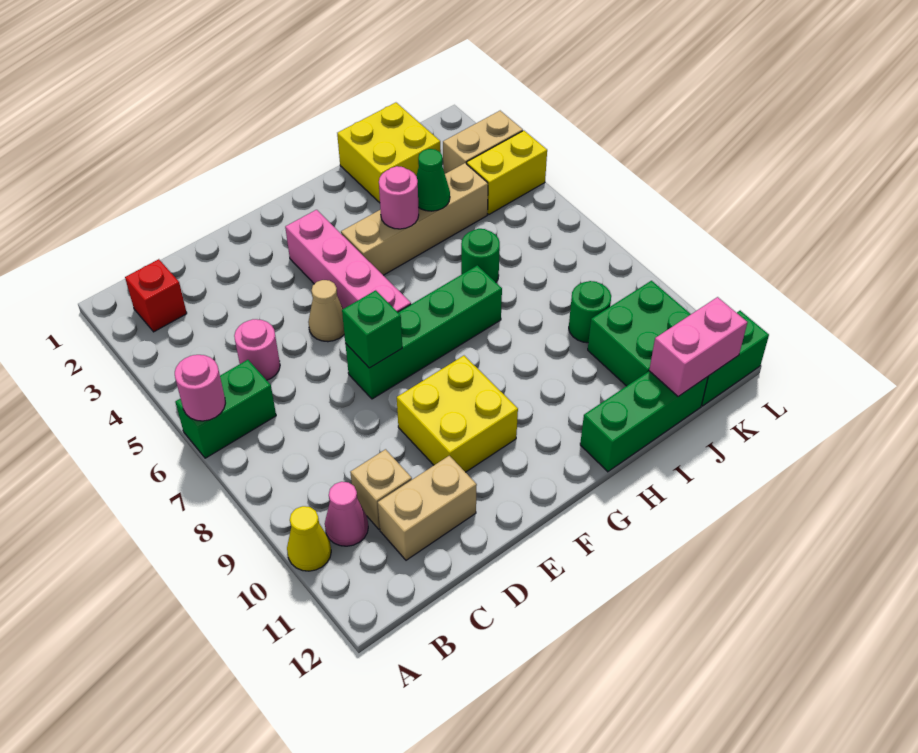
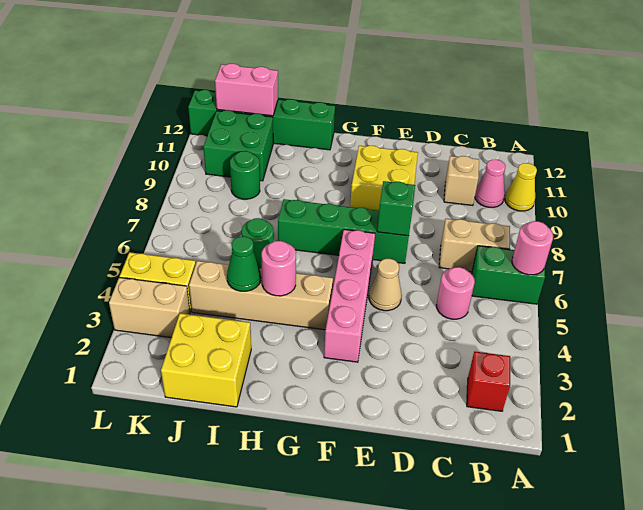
tan brick C11:D11 level 1 -> tan brick B7:C7 level 1

